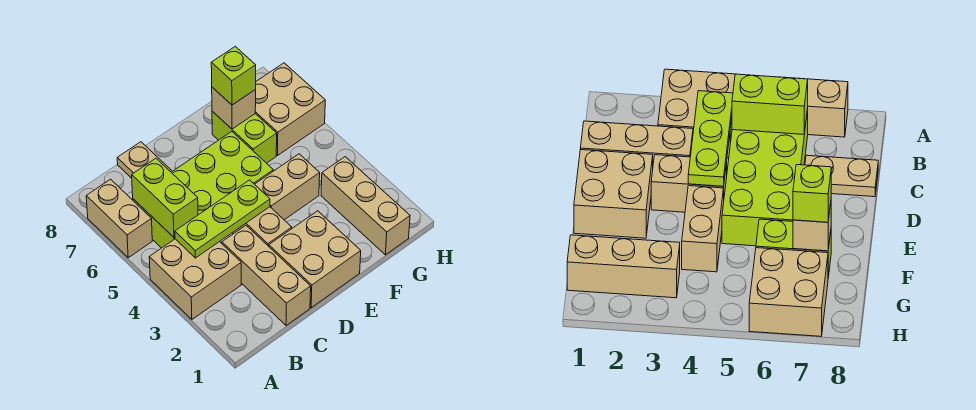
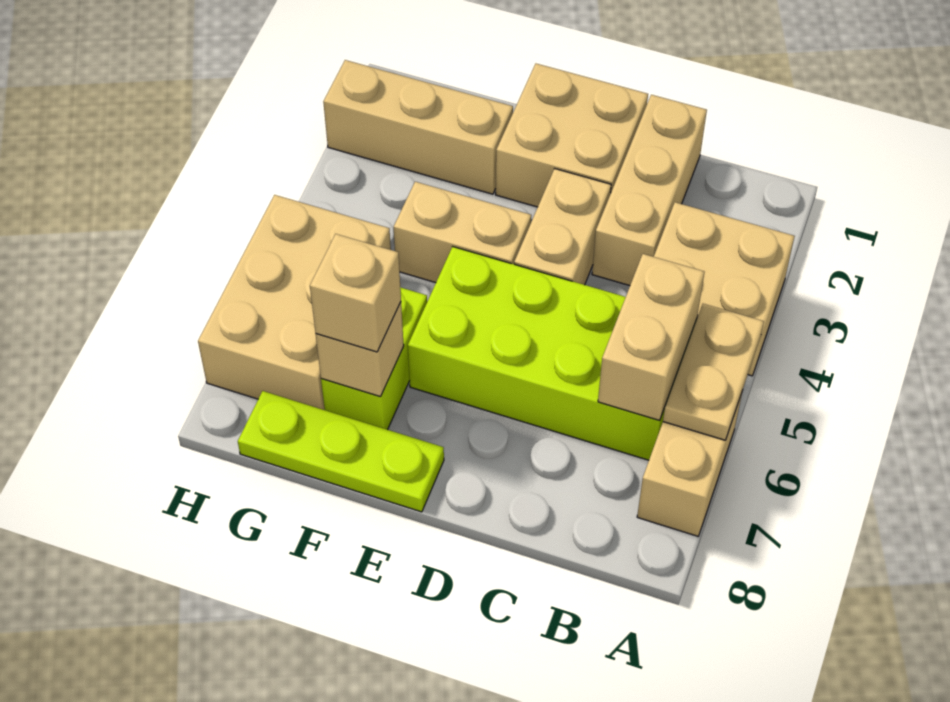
lime plate B4:D4 level 2 -> lime plate E8:G8 level 1
lime brick B5:B6 level 2 -> tan brick B5:B6 level 2
tan plate C7:C8 level 1 -> tan plate A5:A6 level 2
lime brick F7 level 3 -> tan brick F7 level 3
tan brick G1:G3 level 1 -> tan brick F2:H2 level 1
tan brick G6:H7 level 1 -> tan brick G5:H7 level 1

